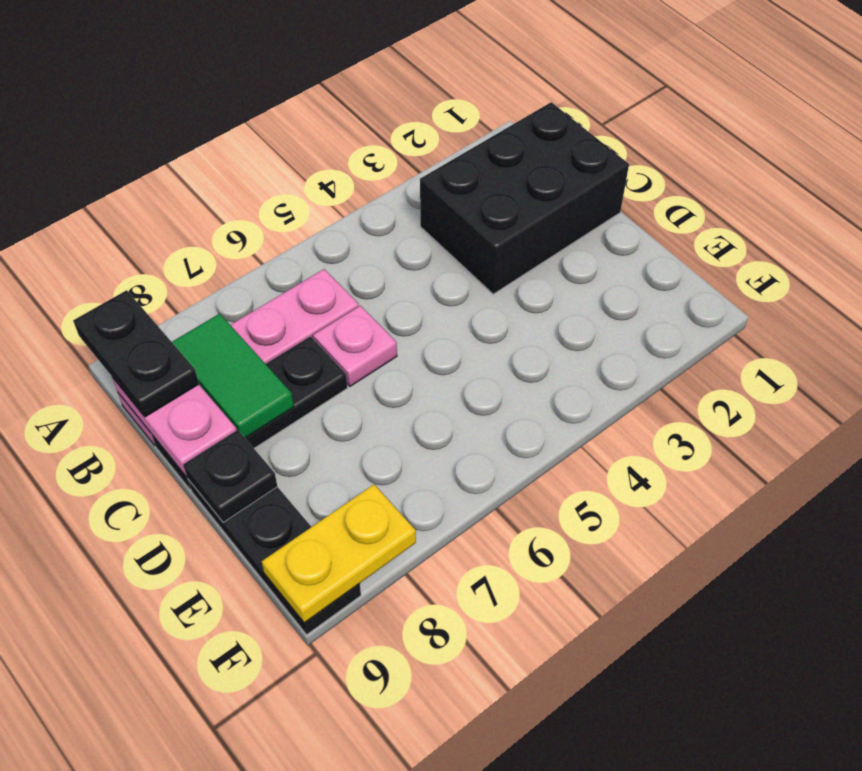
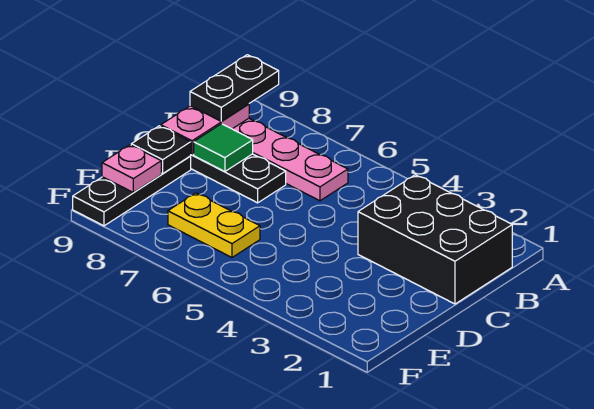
green tile B8:C8 level 2 -> green tile C8 level 2
pink plate C6 level 1 -> pink plate E9 level 2
yellow plate F8:F9 level 2 -> yellow plate E6:E7 level 1

